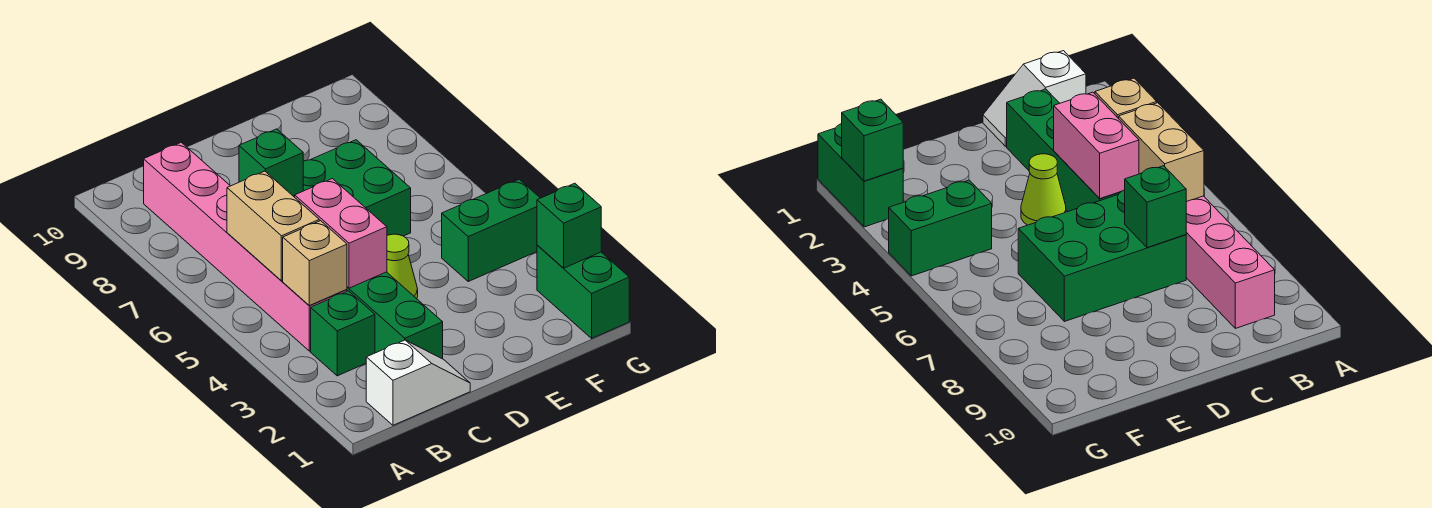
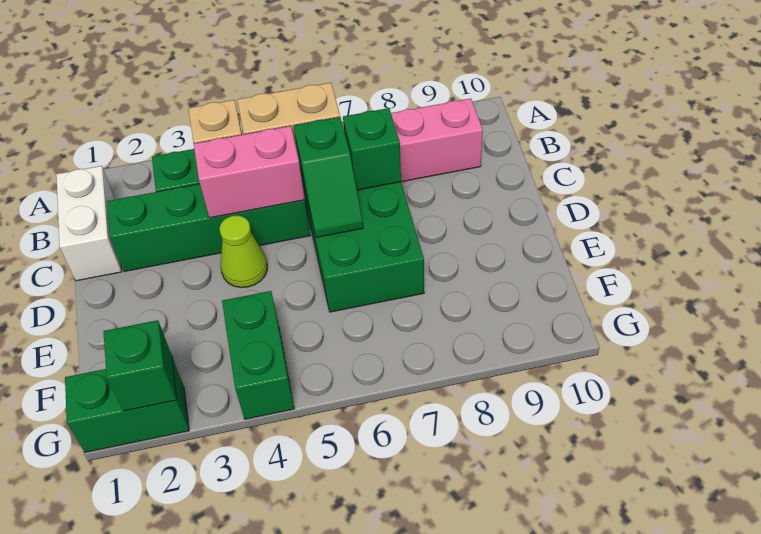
white slope B1:C1 level 1 top B -> white brick B1:C1 level 1
none -> green slope C6:D6 level 2 top C

